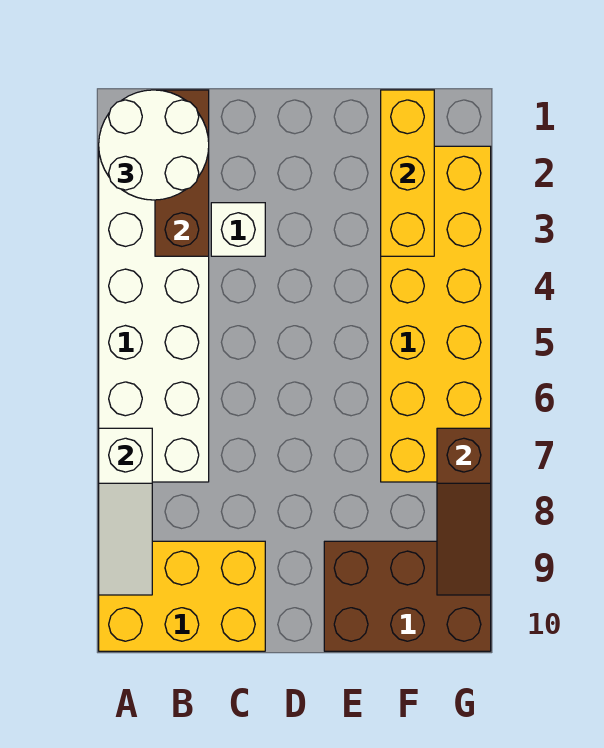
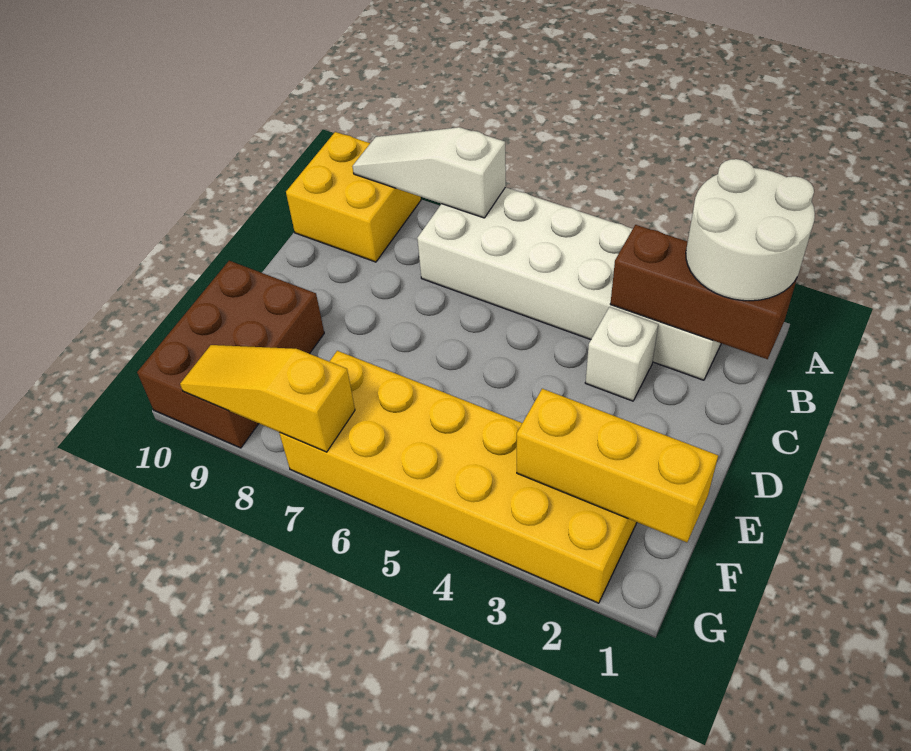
yellow brick A9:C10 level 1 -> yellow brick A9:B10 level 1
brown slope G7:G9 level 2 top 7 -> yellow slope G7:G9 level 2 top 7

